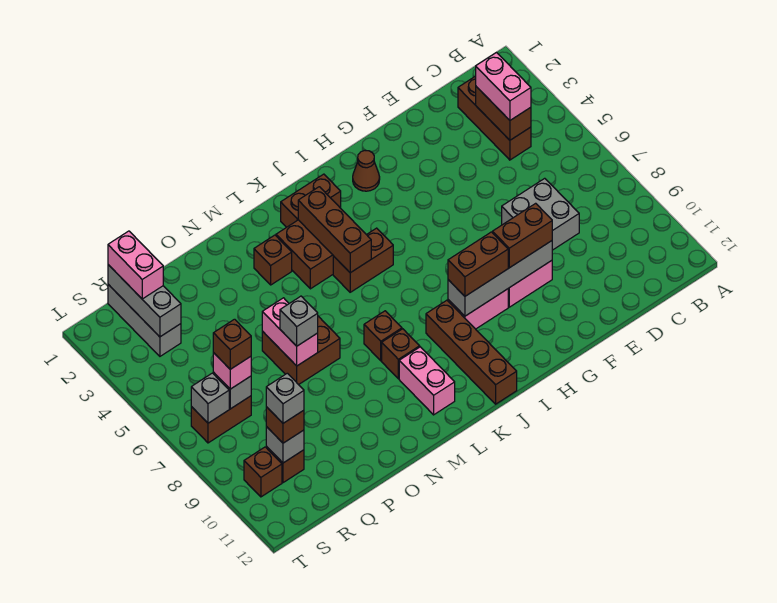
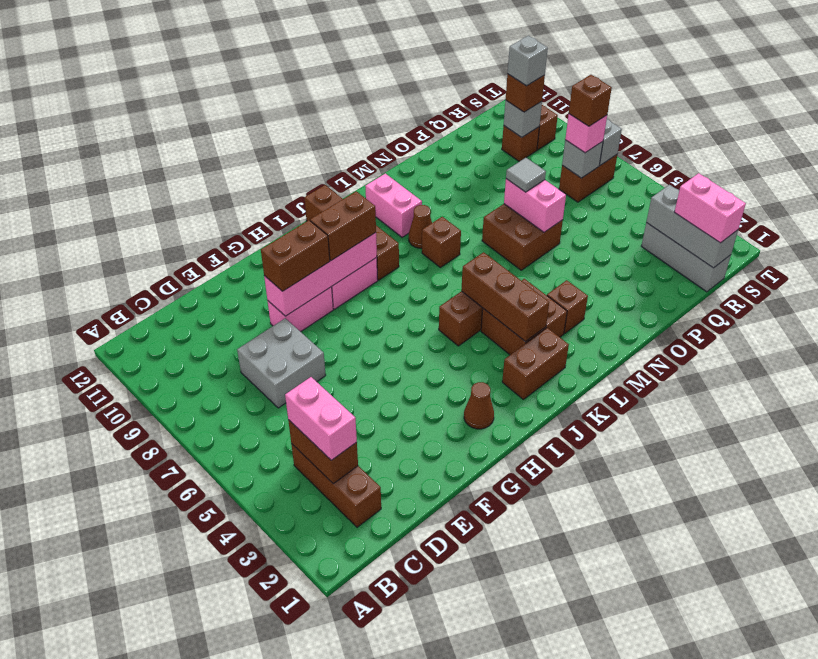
grey brick F9:I9 level 2 -> pink brick F9:I9 level 2
brown brick L9 level 1 -> brown cone L9 level 1
grey brick O7 level 3 -> grey tile O7 level 3

